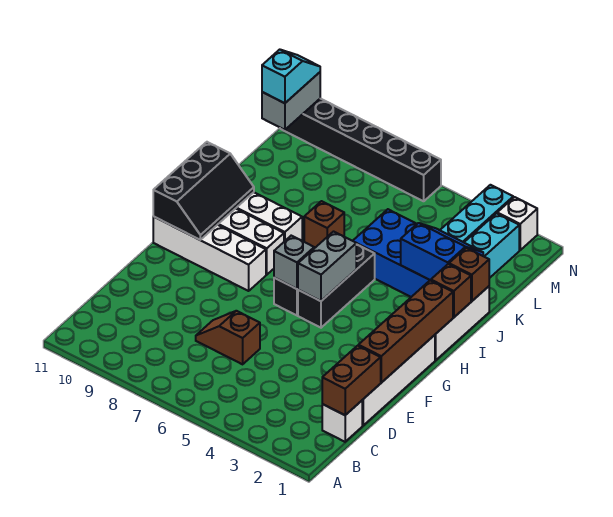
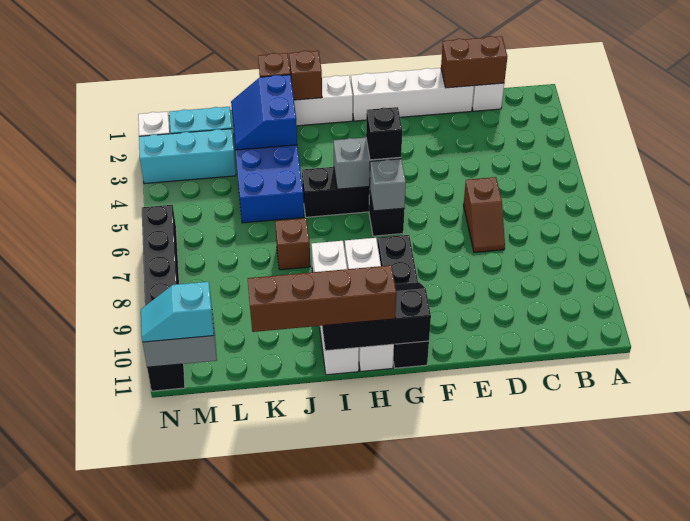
brown brick E1:H1 level 2 -> brown brick H11:K11 level 3
none -> black brick G5 level 3
white brick G8:G11 level 1 -> black brick G8:G11 level 1

